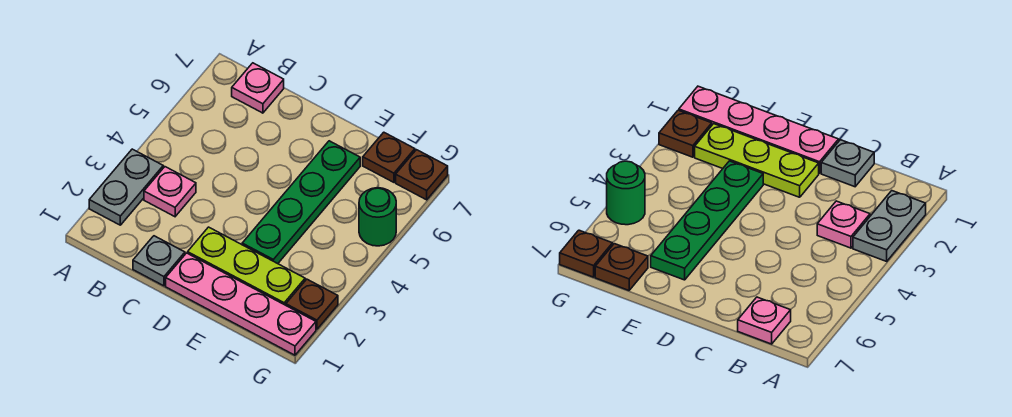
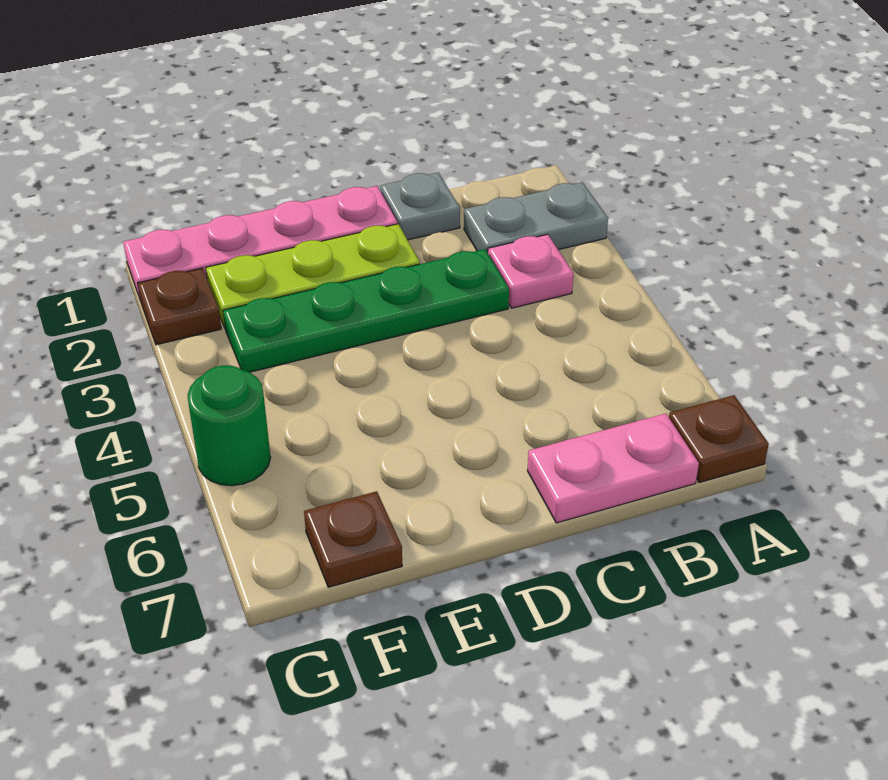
grey plate A2:A3 level 1 -> grey plate A2:B2 level 1
pink plate B7 level 1 -> pink plate B7:C7 level 1
green plate E3:E6 level 1 -> green plate C3:F3 level 1
brown plate G7 level 1 -> brown plate A7 level 1

